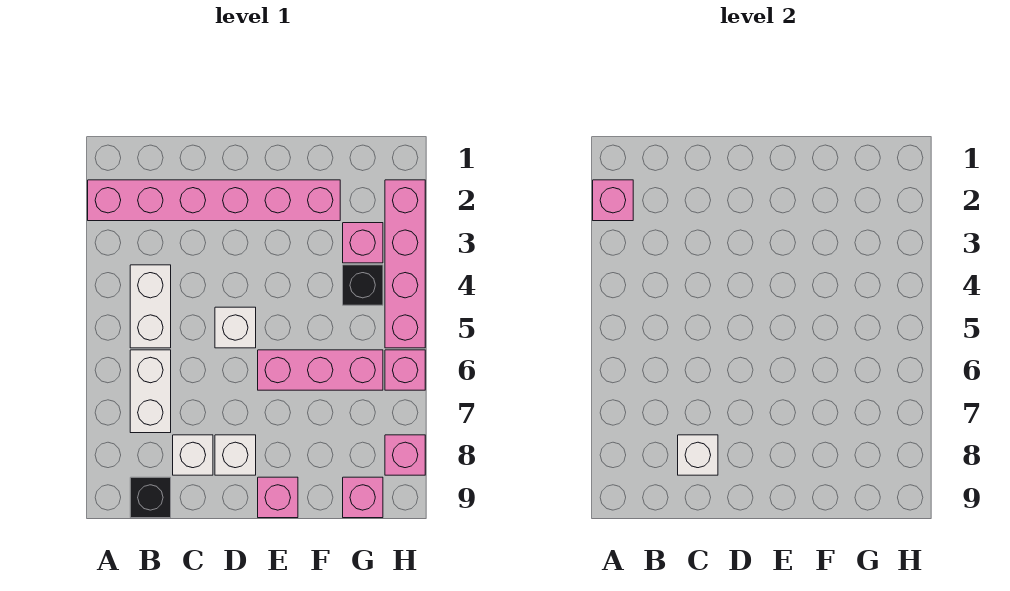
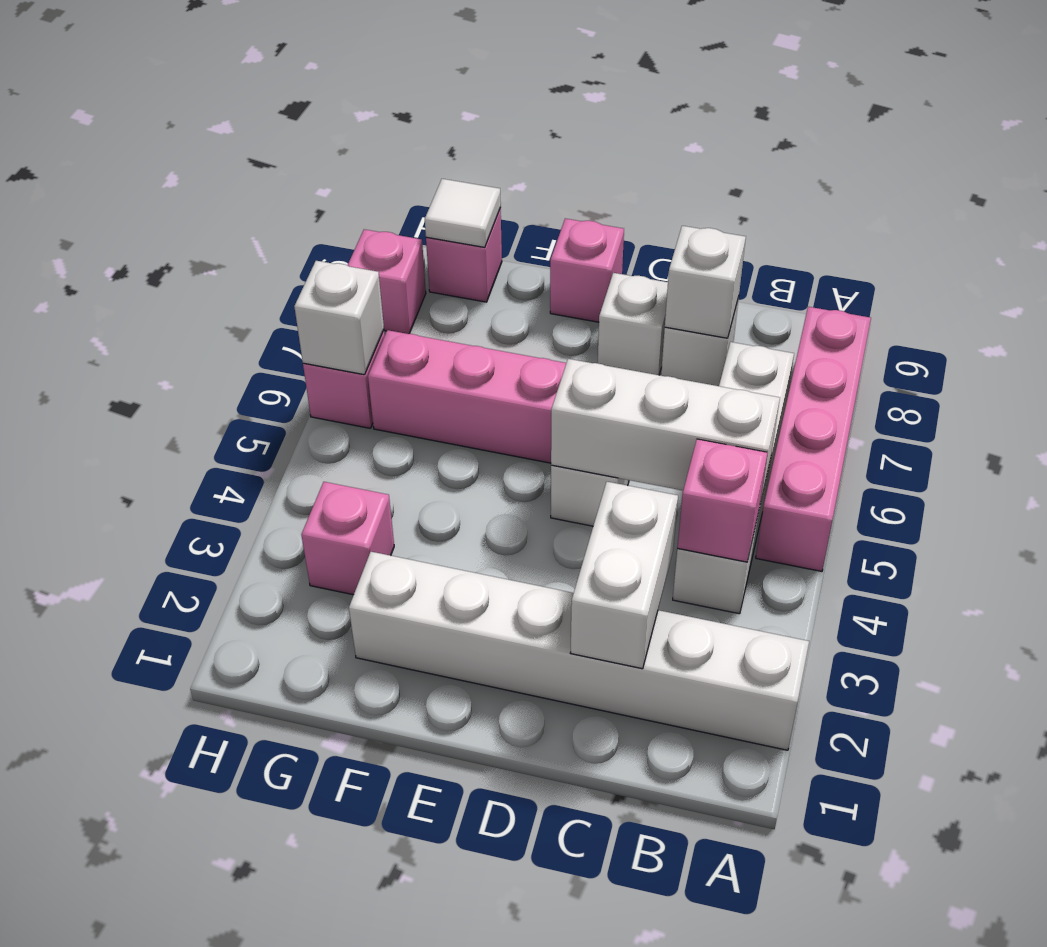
pink brick A2:F2 level 1 -> white brick A2:F2 level 1
pink brick A2 level 2 -> pink brick B4 level 2
none -> white brick B5:D5 level 2
black brick B9 level 1 -> none
none -> white brick C2:C3 level 2
black brick G4 level 1 -> none
none -> white tile G9 level 2
pink brick H2:H5 level 1 -> pink brick A5:A8 level 1
none -> white brick H6 level 2

